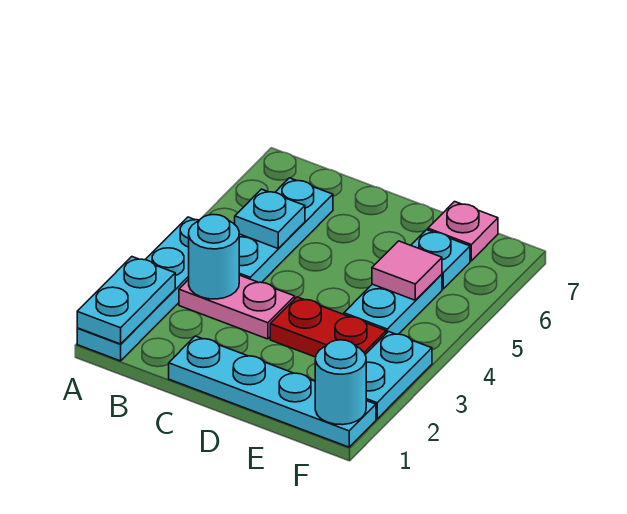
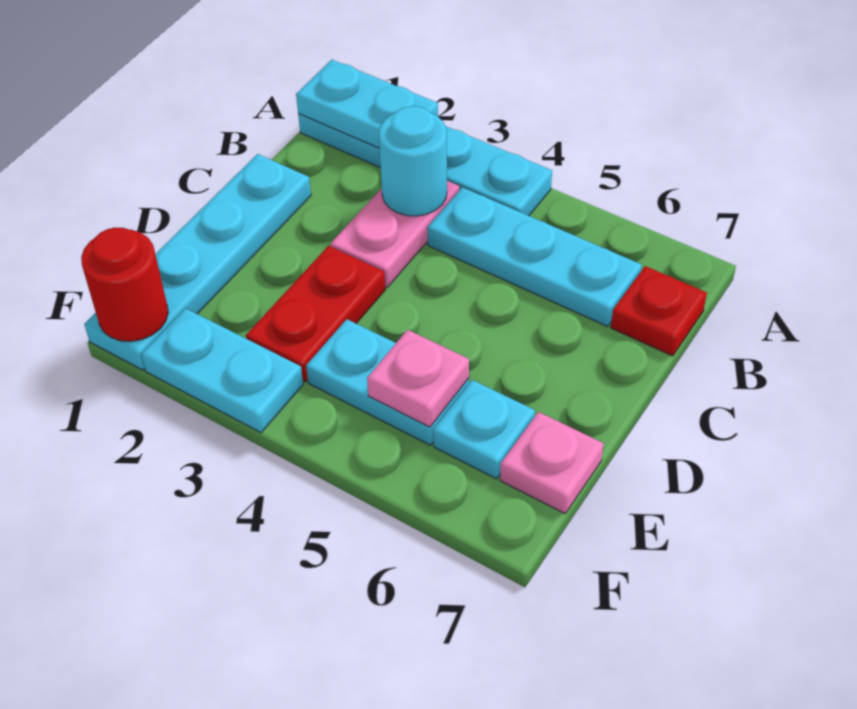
cyan plate B5 level 2 -> none
none -> red plate B7 level 1
pink tile E5 level 2 -> pink plate E5 level 2
cyan round brick F1 level 2 -> red round brick F1 level 2

